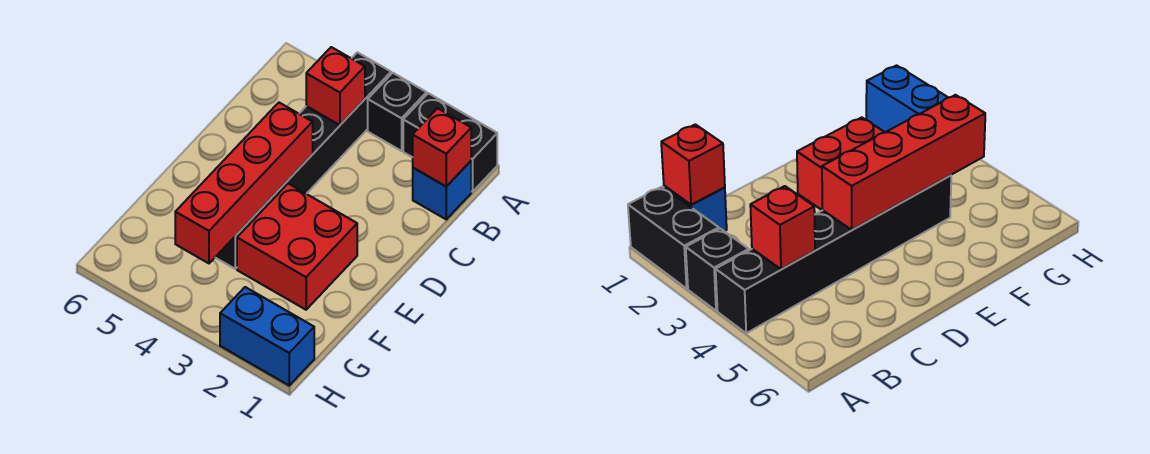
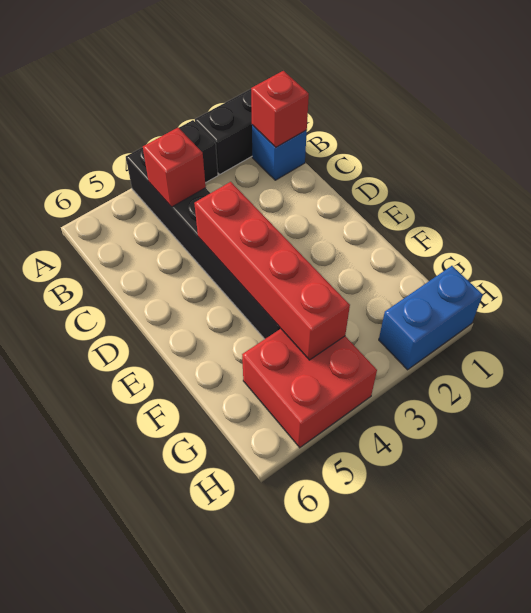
red brick E2:F3 level 1 -> red brick G4:H5 level 1

